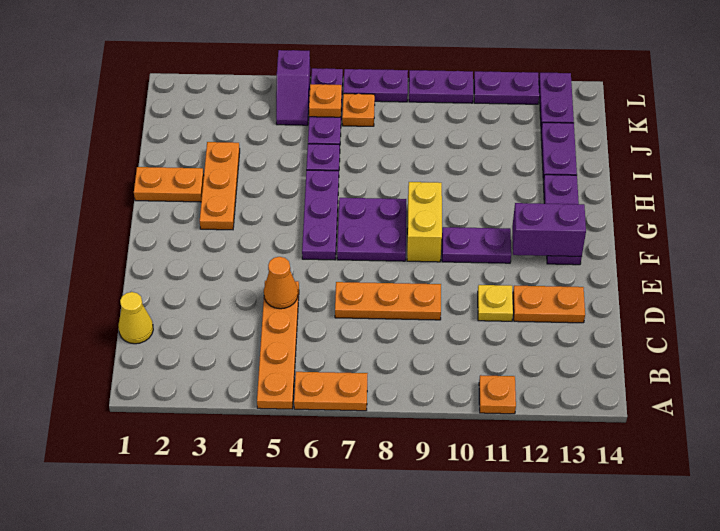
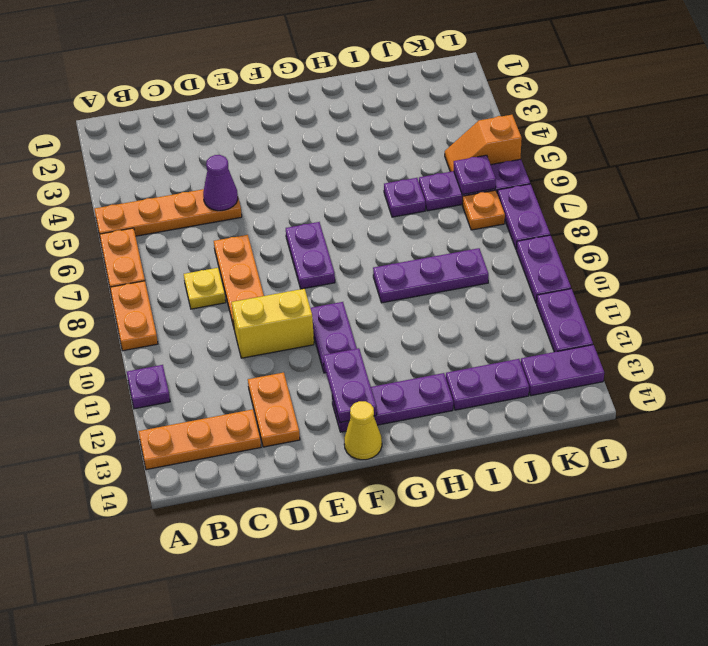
orange plate A11 level 1 -> purple plate A11 level 1
yellow cone C1 level 1 -> yellow cone F14 level 1
orange cone D5 level 2 -> purple cone D5 level 2
yellow plate D11 level 1 -> yellow plate C8 level 1
purple plate F6:H6 level 1 -> purple plate H9:J9 level 1
purple plate F7:G8 level 1 -> purple plate F7:F8 level 1
yellow brick F9:G9 level 1 -> yellow brick D10:E10 level 1
purple brick F12:F13 level 2 -> purple plate F12:F13 level 2
orange plate G3:I3 level 1 -> orange plate A13:C13 level 1
orange plate H1:H2 level 1 -> orange plate A8:A9 level 1
purple slope K5:L5 level 1 top L -> orange slope K5:L5 level 1 top L
orange plate K6 level 2 -> purple plate K6 level 2

